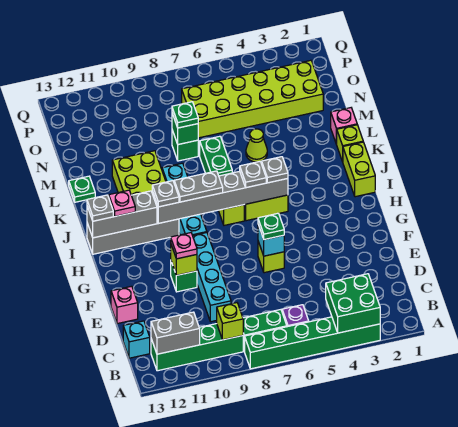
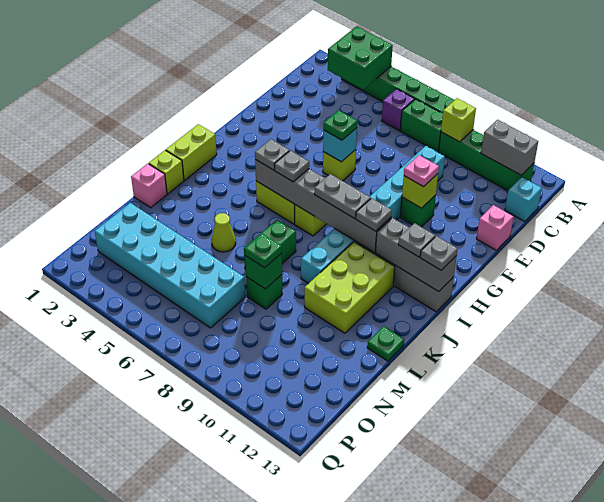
pink plate I12 level 3 -> grey plate I12 level 3
lime brick N2:O7 level 1 -> cyan brick N2:O7 level 1

